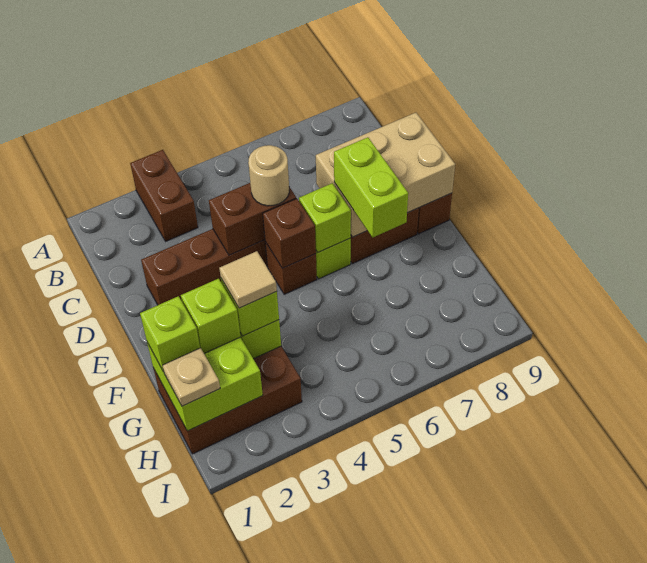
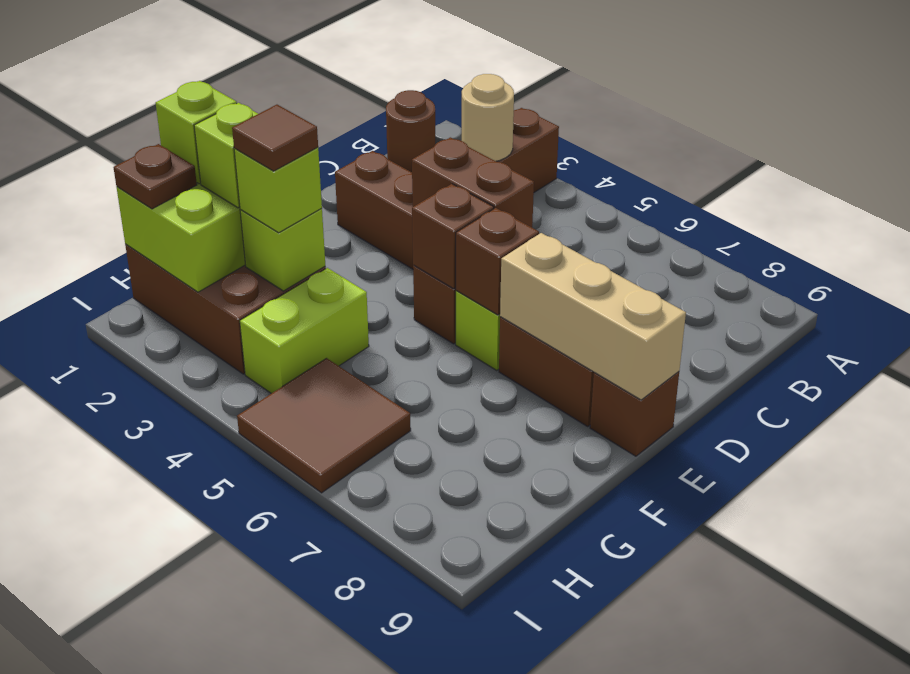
none -> brown round brick B1 level 1
tan round brick D5 level 3 -> tan round brick B3 level 2
tan brick D7:E9 level 2 -> tan brick E7:E9 level 2
lime brick E6 level 2 -> brown brick E6 level 2
lime brick E7:F7 level 3 -> lime brick G4:H4 level 1
tan tile G3 level 4 -> brown tile G3 level 4
tan plate H1 level 3 -> brown plate H1 level 3
none -> brown tile H5:I6 level 1

